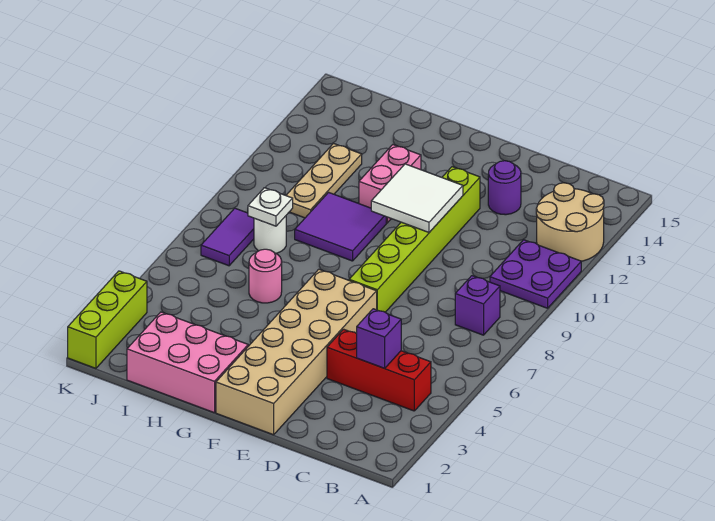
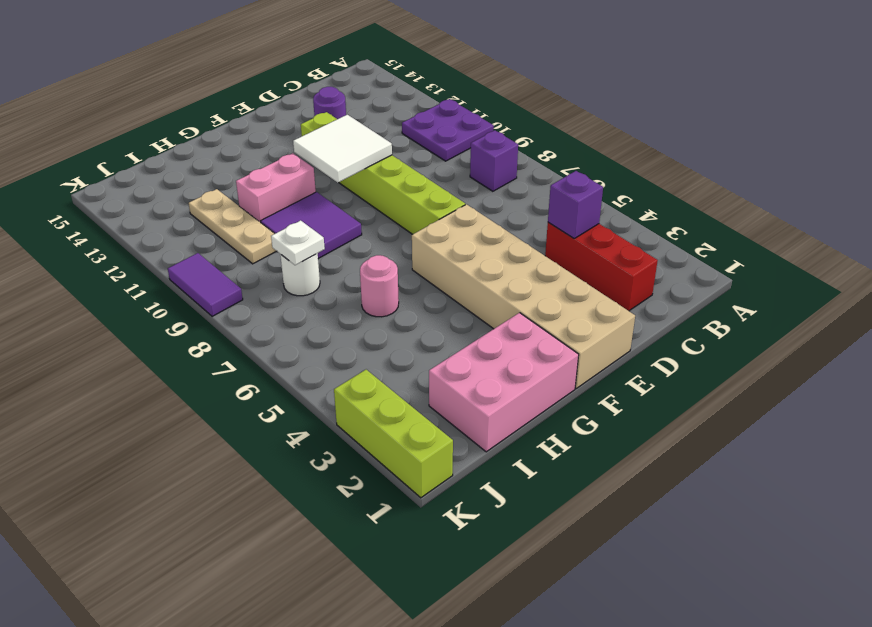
tan round brick A12:B13 level 1 -> none
red brick B4:D4 level 1 -> red brick C2:C4 level 1
pink brick G11:G12 level 1 -> pink brick G11:H11 level 1
purple tile J7:J8 level 1 -> purple tile K9:K10 level 1

